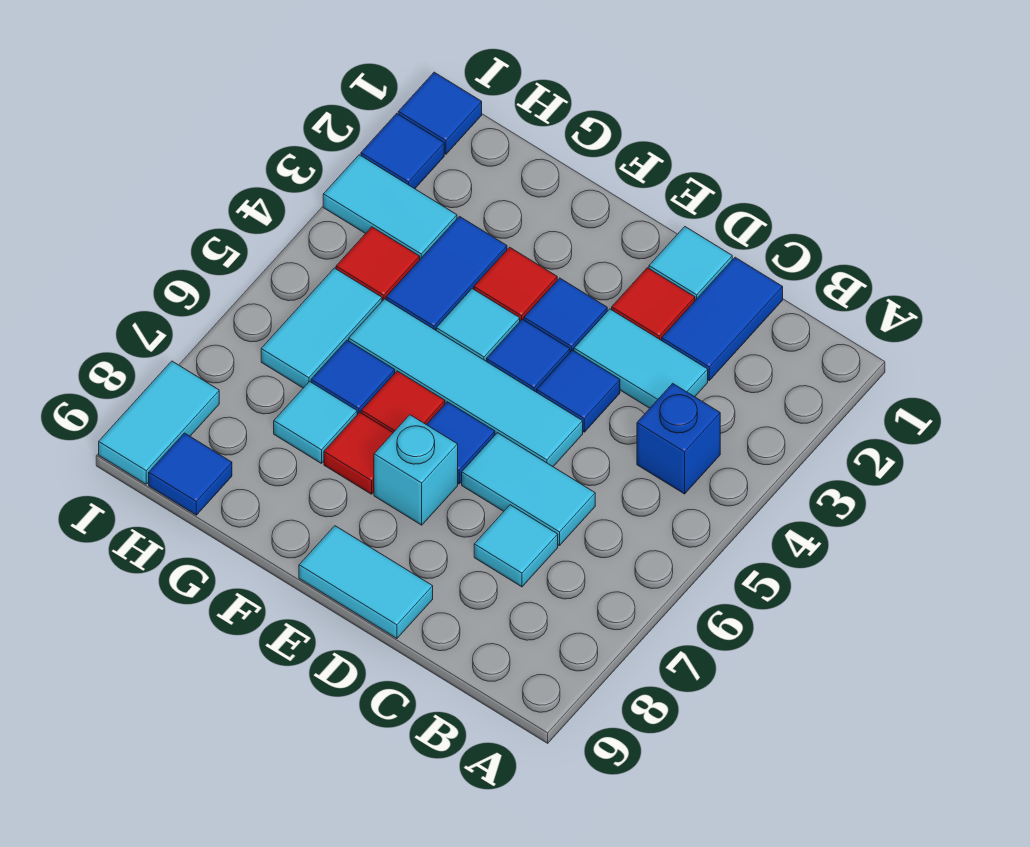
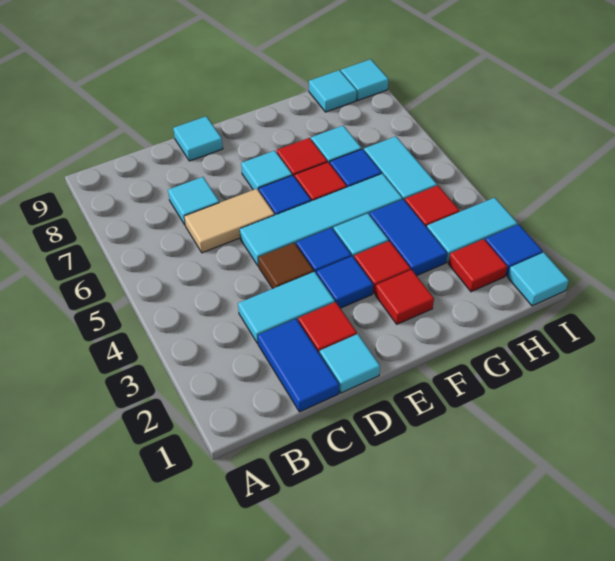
blue brick B4 level 1 -> none
cyan tile C6:D6 level 1 -> tan tile C6:D6 level 1
blue tile D4 level 1 -> brown tile D4 level 1
cyan tile D9:E9 level 1 -> cyan tile D9 level 1
cyan brick E7 level 1 -> cyan tile E7 level 1
none -> red tile F2 level 1
none -> red tile H2 level 1
blue tile H9 level 1 -> cyan tile H9 level 1
blue tile I1 level 1 -> cyan tile I1 level 1
cyan tile I8:I9 level 1 -> cyan tile I9 level 1

